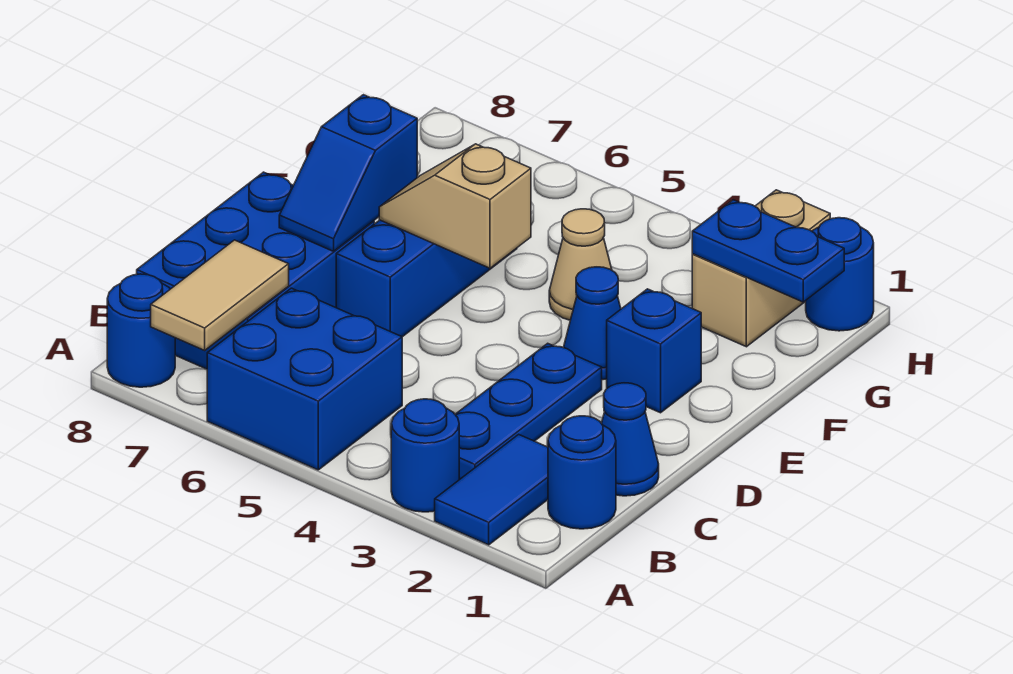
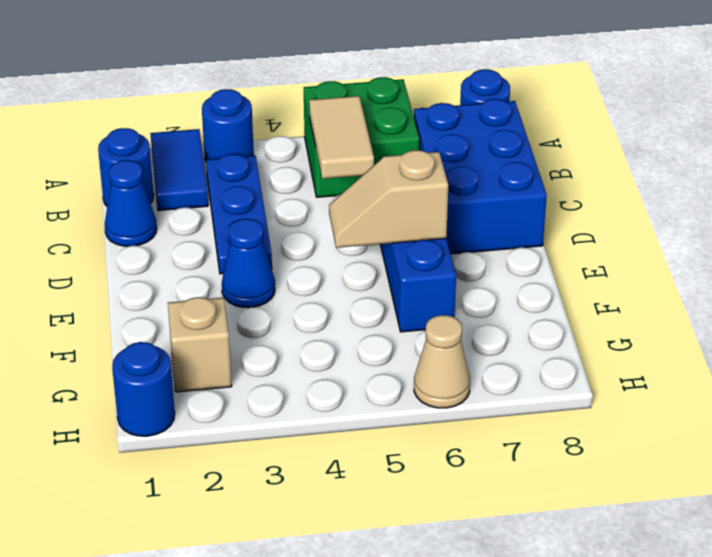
blue brick A5:B6 level 1 -> green brick A5:B6 level 1
tan tile A7:B7 level 2 -> tan tile B5:C5 level 2
blue slope D7:E7 level 2 top E -> none
blue brick E2 level 1 -> none
tan slope E5:E6 level 2 top 5 -> tan slope E5:E6 level 2 top 6
tan cone F4 level 1 -> tan cone H6 level 1
blue plate G1:G2 level 2 -> none
tan brick G2:H2 level 1 -> tan brick G2 level 1

